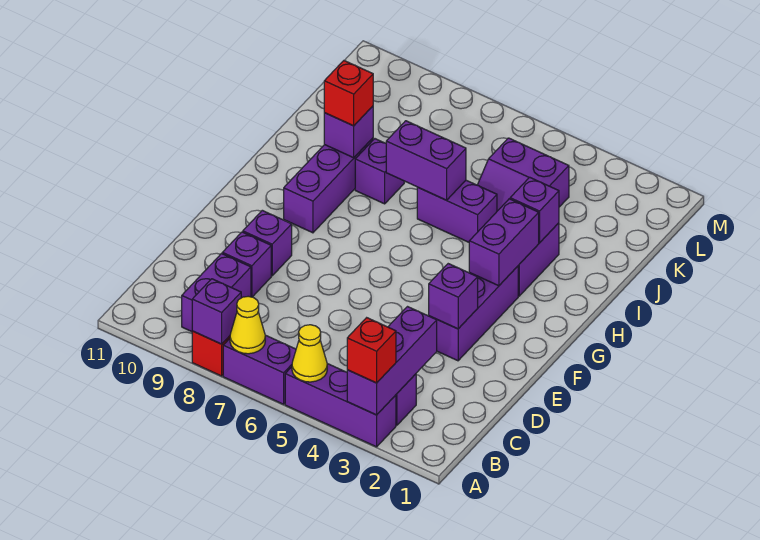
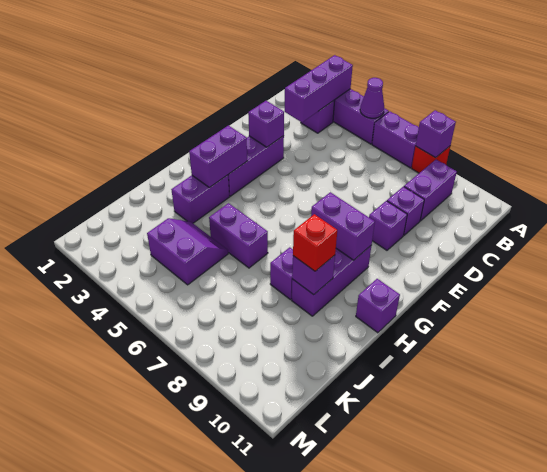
red brick A3 level 3 -> none
yellow cone A5 level 2 -> purple cone A5 level 2
yellow cone A7 level 2 -> none
purple brick I3 level 2 -> purple brick H11 level 1
purple brick I6:I7 level 2 -> purple brick G8:G9 level 2

